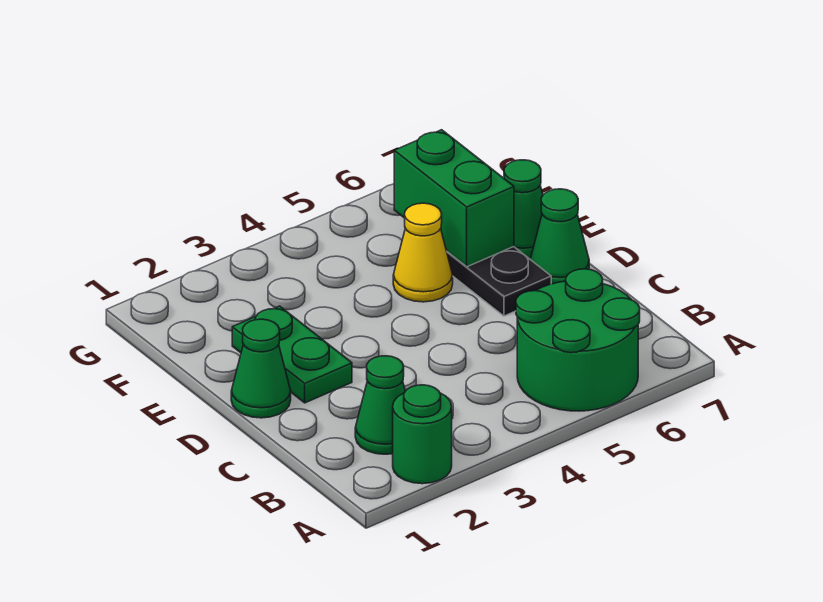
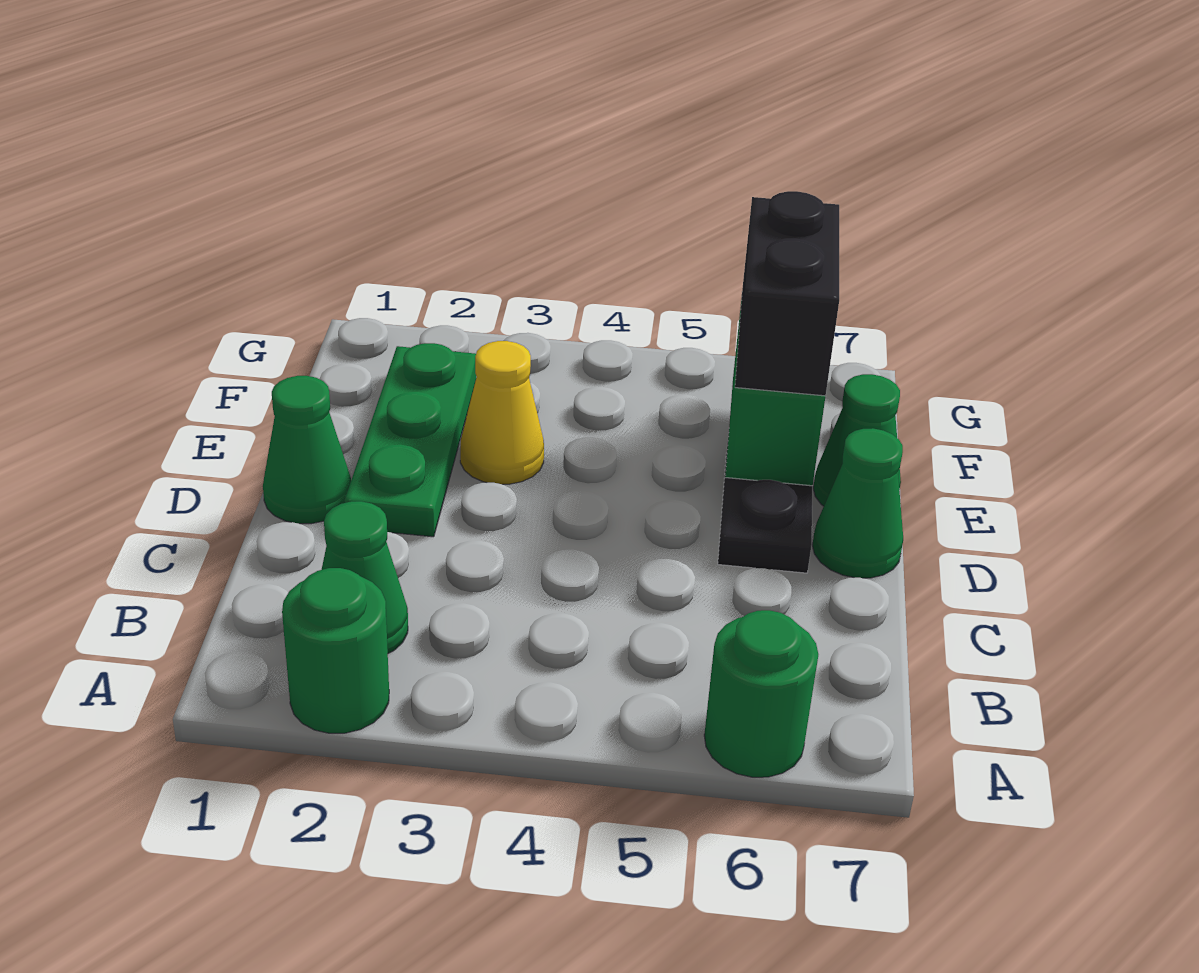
green round brick A5:B6 level 1 -> green round brick A6 level 1
green plate D2:E2 level 1 -> green plate D2:F2 level 1
yellow cone E5 level 1 -> yellow cone E3 level 1
none -> black brick E6:F6 level 3

